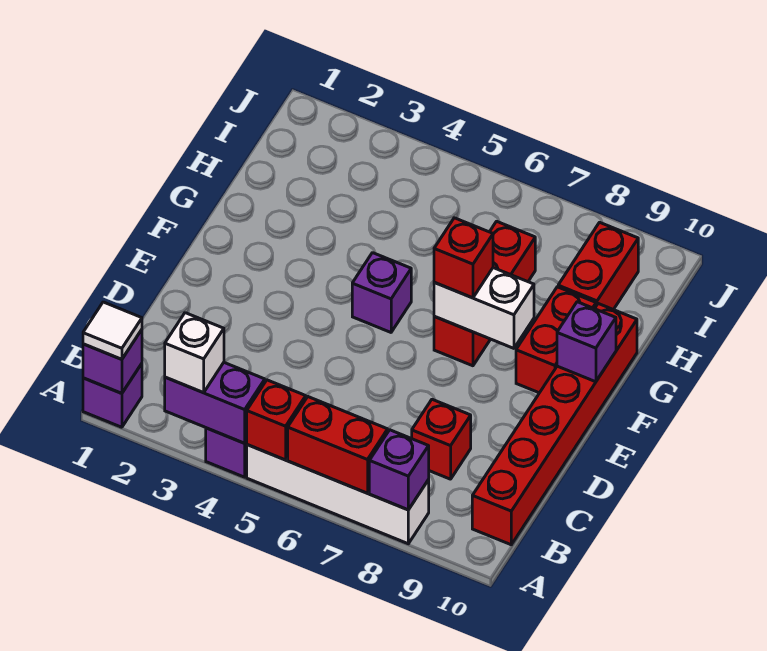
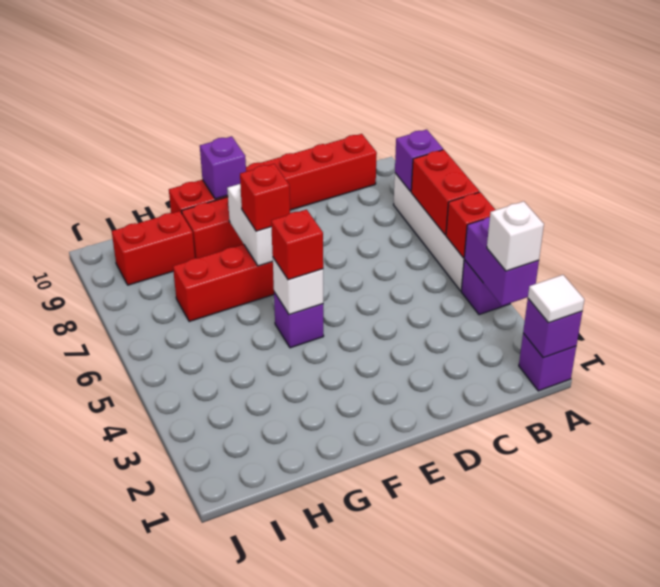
red brick C8 level 1 -> red brick F5 level 3
none -> white brick F5 level 2

